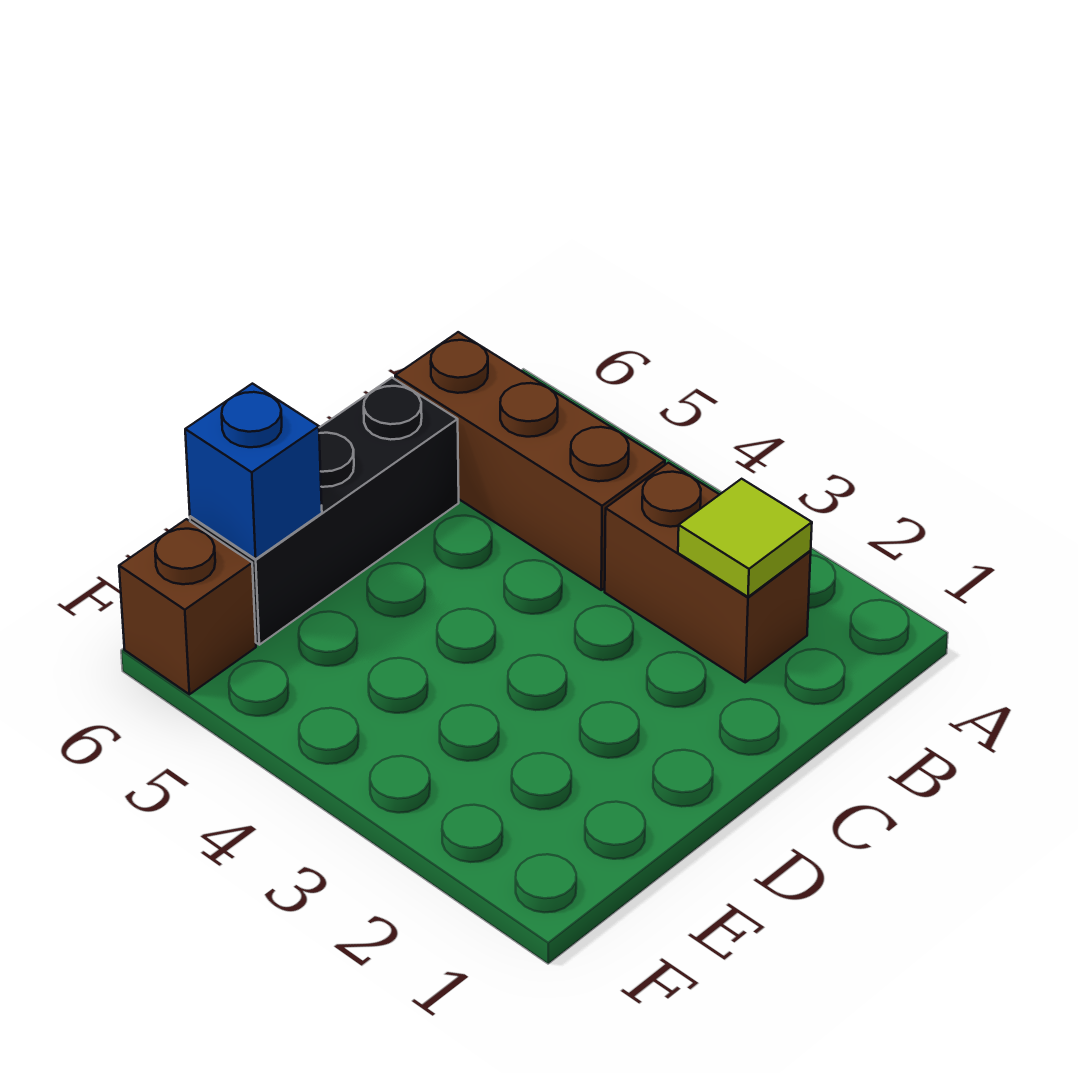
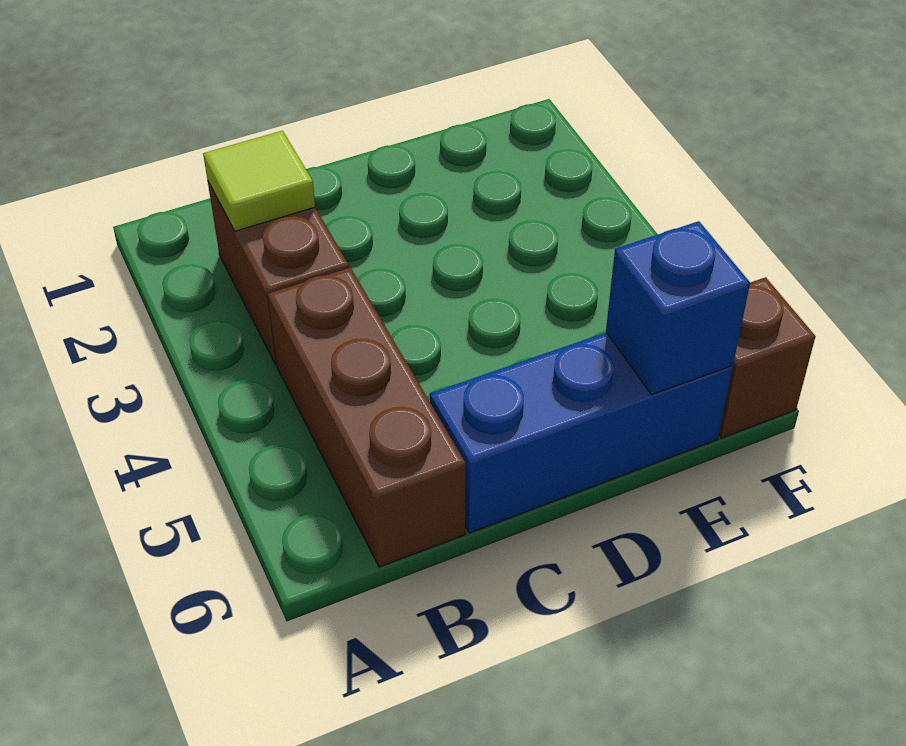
black brick C6:E6 level 1 -> blue brick C6:E6 level 1

